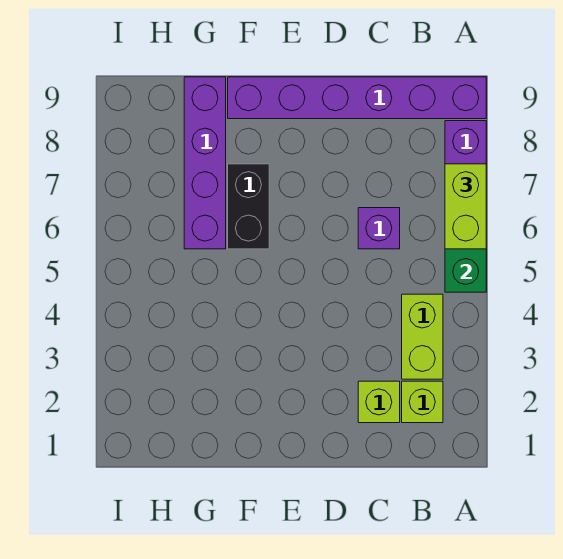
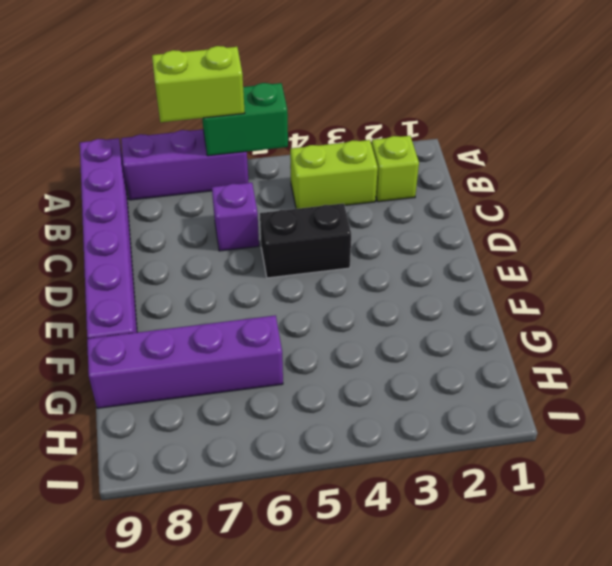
lime brick C2 level 1 -> none
black brick F6:F7 level 1 -> black brick D4:D5 level 1

